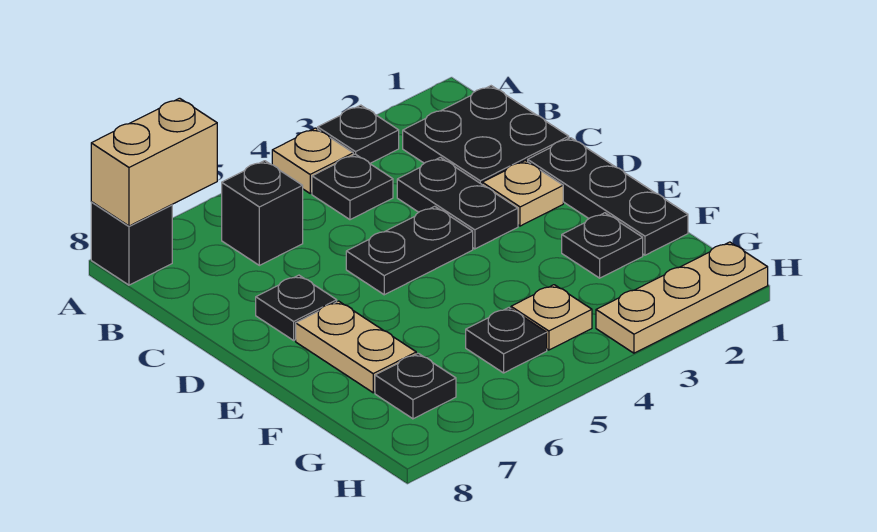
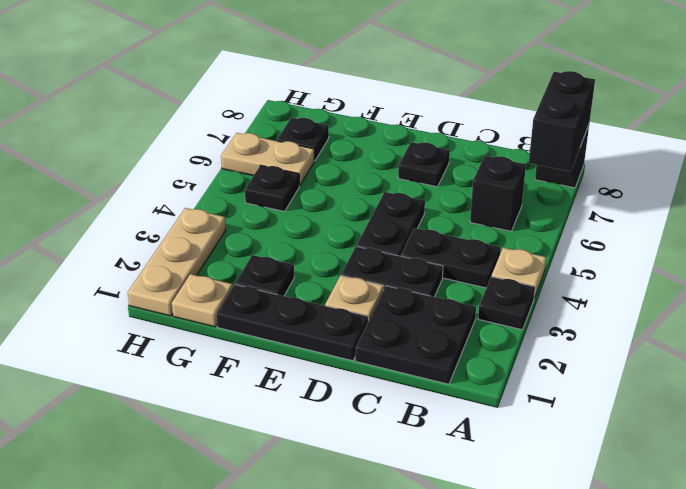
tan brick A7:A8 level 2 -> black brick A7:A8 level 2
black plate B4 level 1 -> black plate B4:C4 level 1
tan plate E7:F7 level 1 -> tan plate G6:H6 level 1
tan plate G4 level 1 -> tan plate G1 level 1

